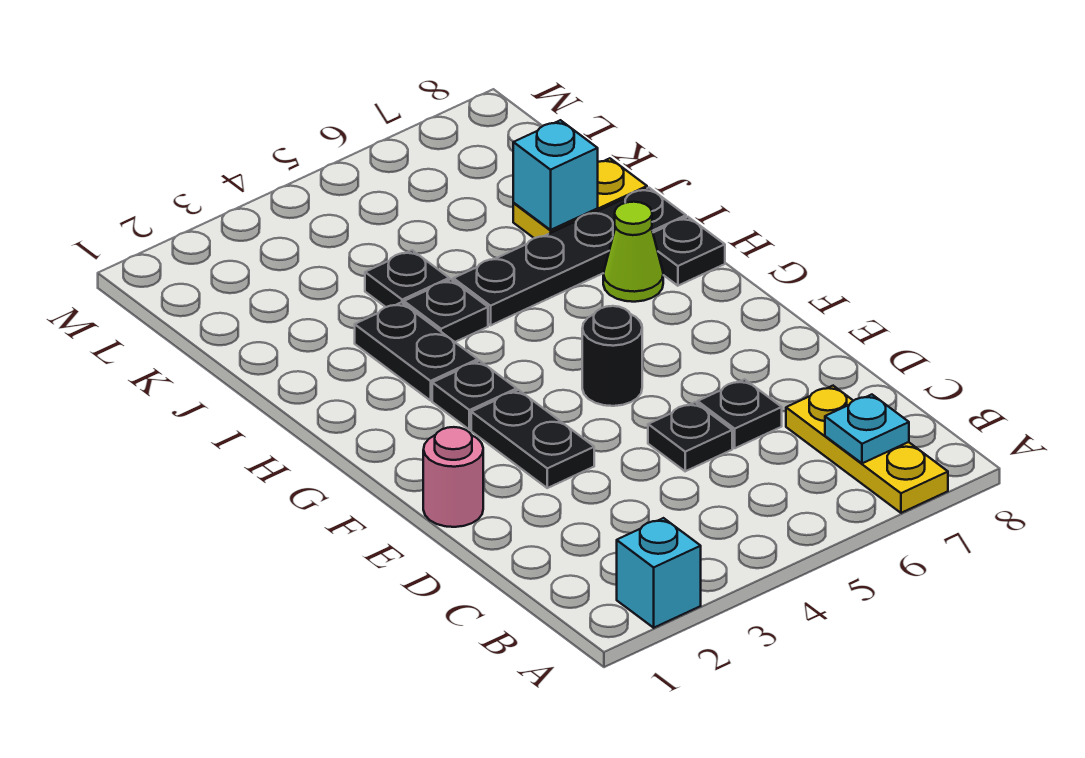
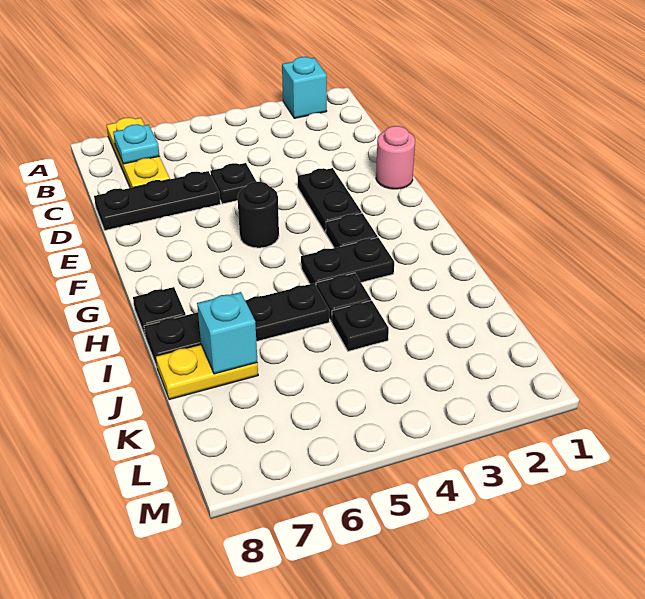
black plate D6 level 1 -> black plate D6:D8 level 1
black plate H3:I3 level 1 -> black plate H3:H4 level 1
lime cone H7 level 1 -> none

